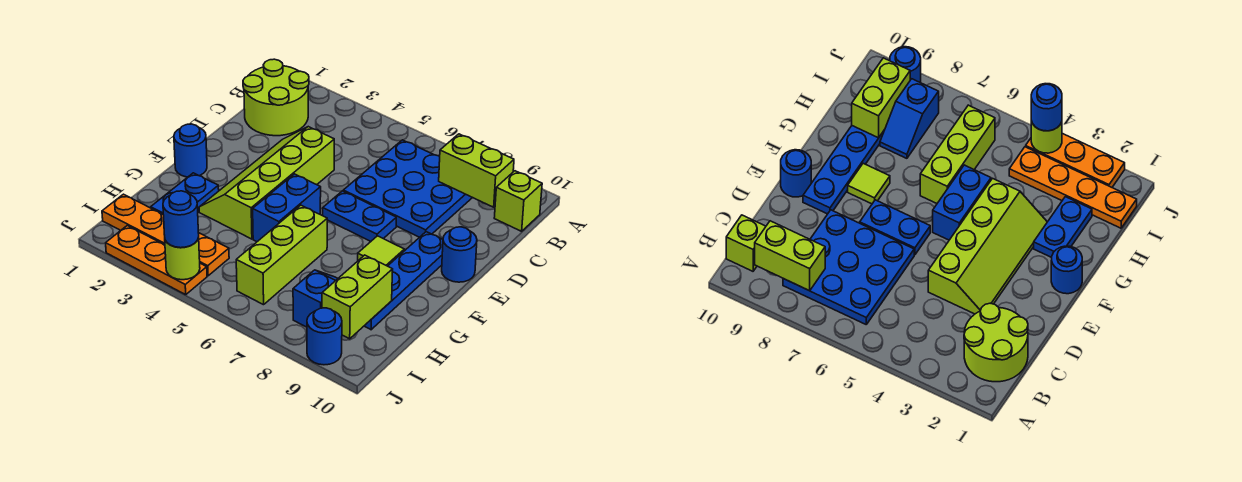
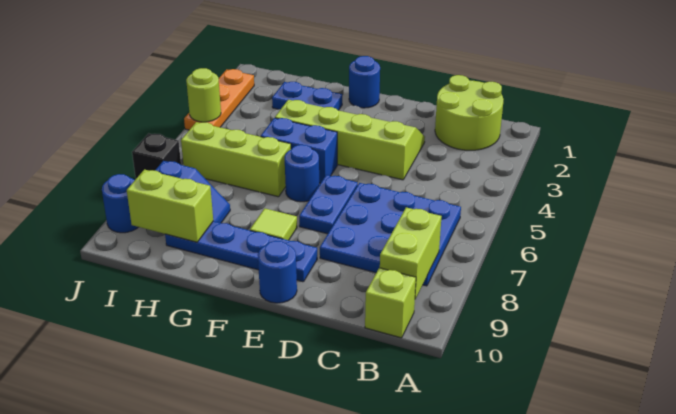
orange plate I1:I4 level 1 -> none
blue round brick J4 level 3 -> blue round brick F6 level 1
none -> black brick J7 level 1

